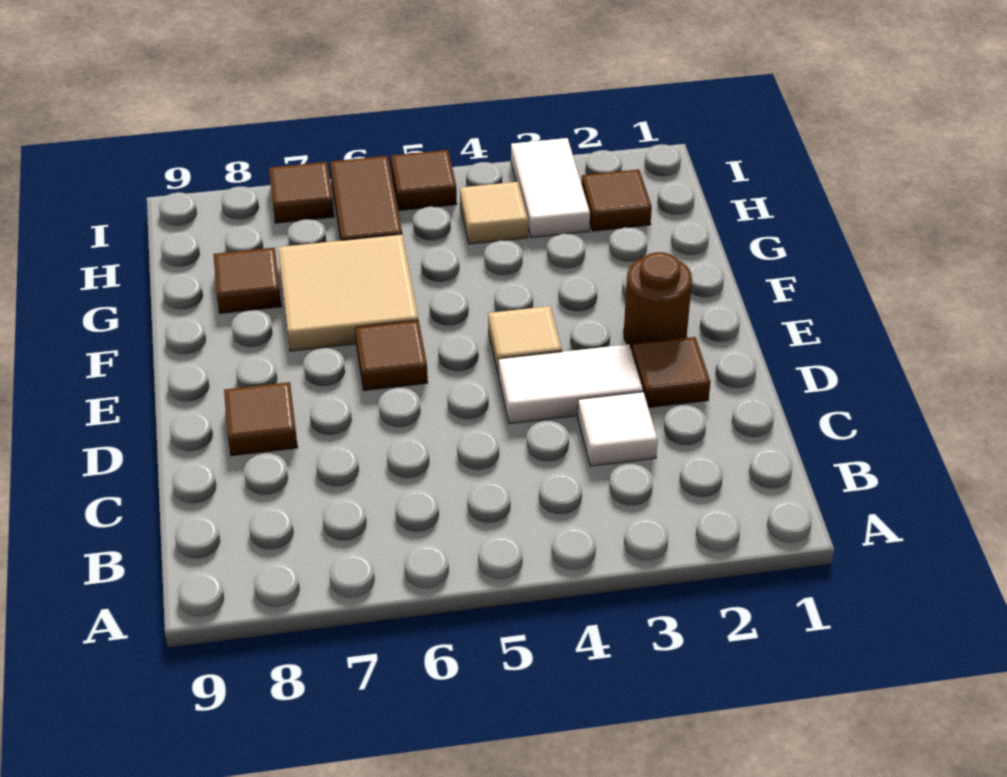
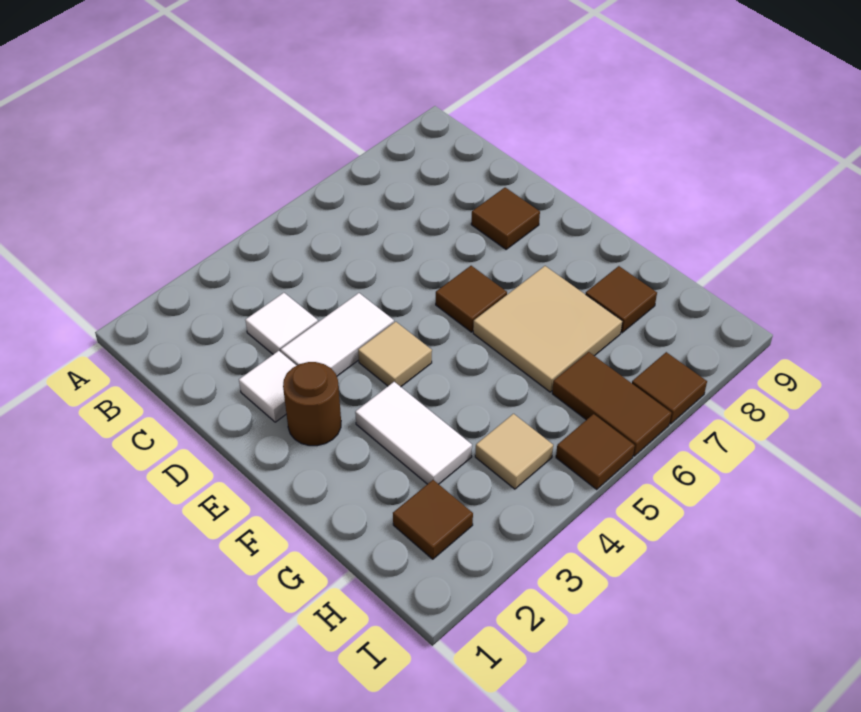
brown tile D2 level 1 -> white tile D2 level 1
white tile H3:I3 level 1 -> white tile F3:G3 level 1

